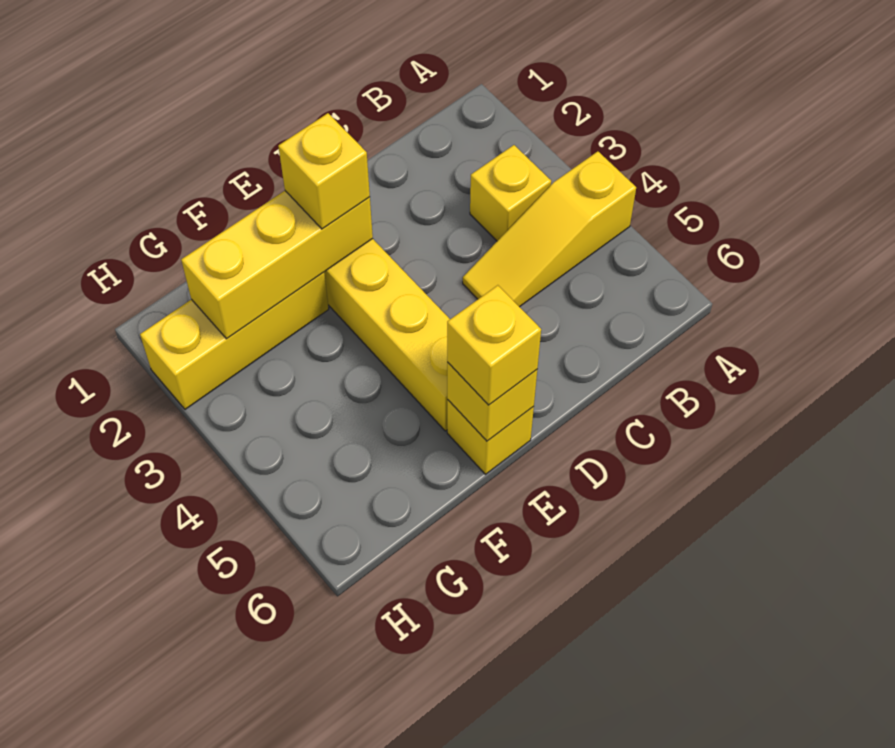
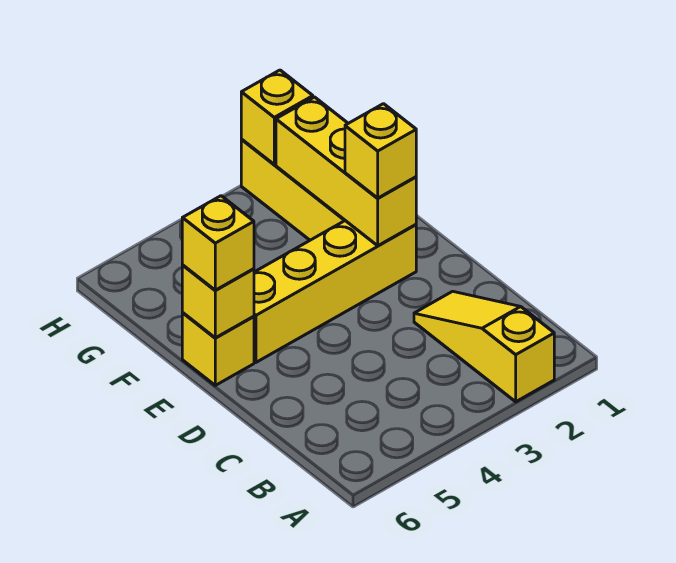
yellow slope A4:C4 level 1 top A -> yellow slope A2:C2 level 1 top A
yellow brick B3 level 1 -> yellow brick H2 level 2

